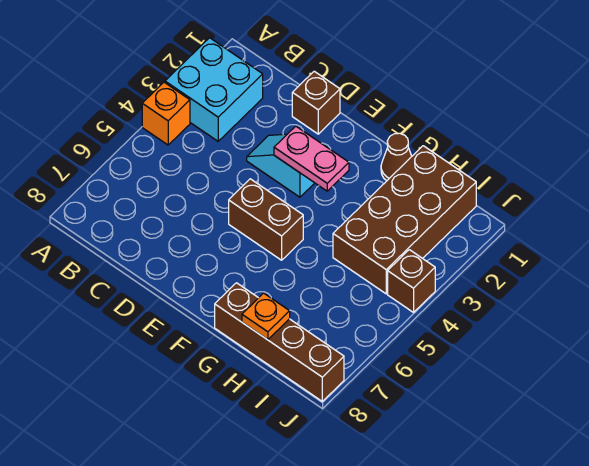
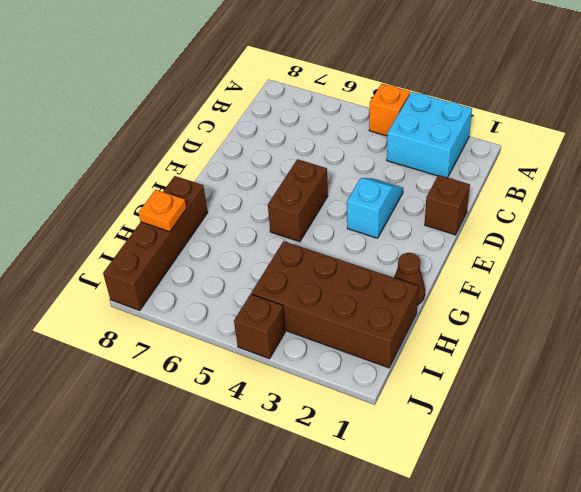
pink plate E3:F3 level 2 -> none

